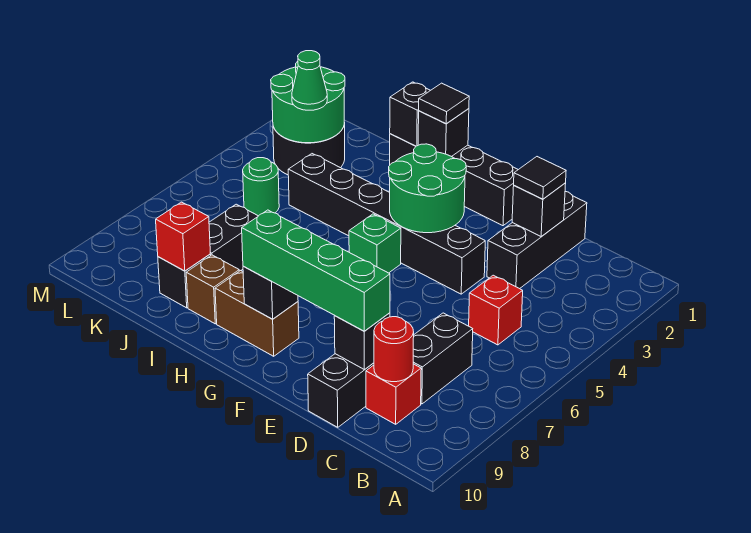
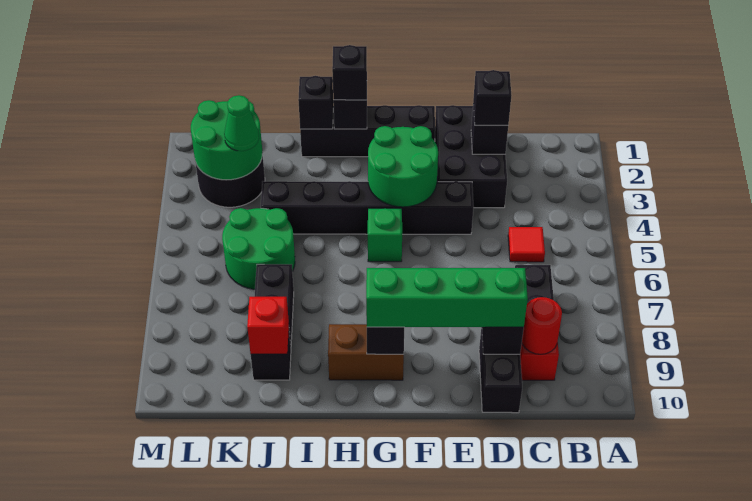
red brick C5 level 1 -> red tile C5 level 1
black brick D1:D3 level 1 -> black brick D1:E3 level 1
black tile D2 level 3 -> black brick D2 level 3
black tile H1 level 3 -> black brick H1 level 3
brown brick I9 level 1 -> none
green round brick K5 level 1 -> green round brick J5:K6 level 1

